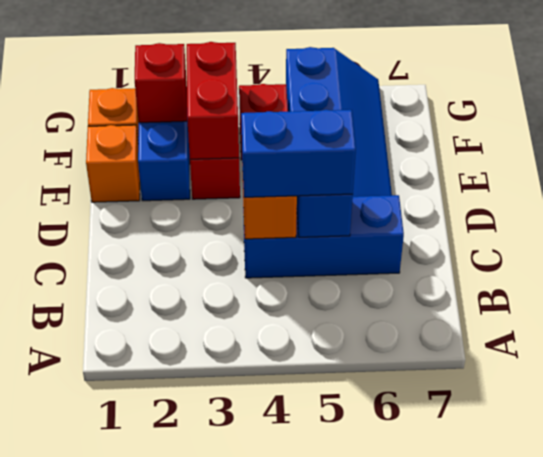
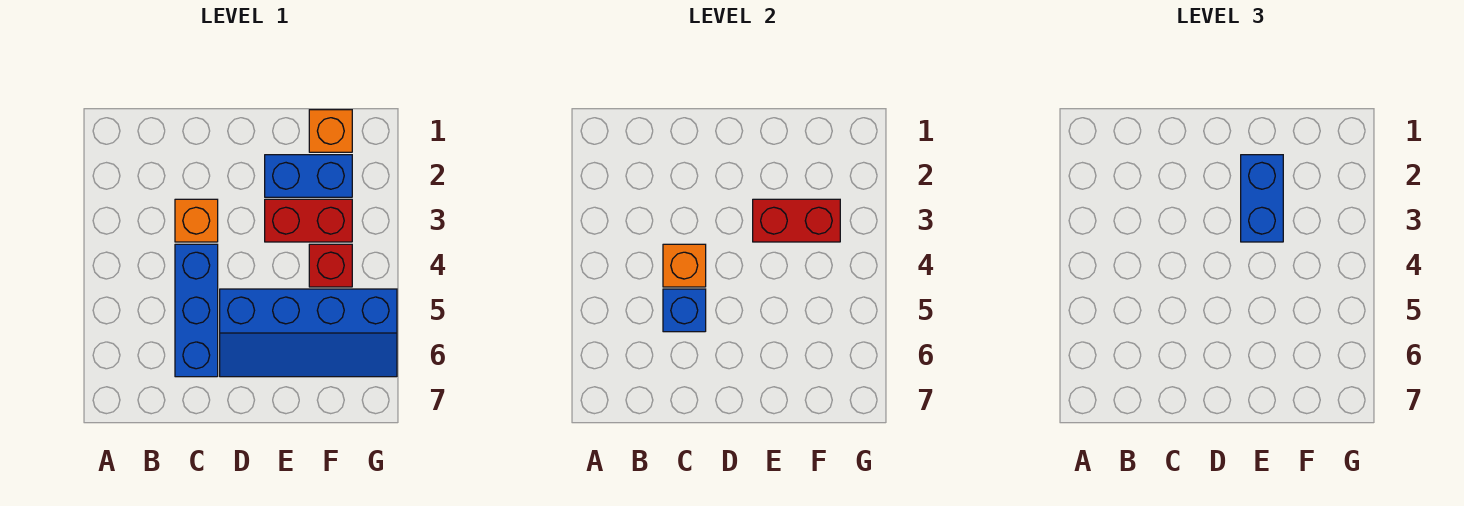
blue brick C4:C5 level 3 -> blue brick E2:E3 level 3
orange brick E1 level 1 -> orange brick C3 level 1
red brick F2 level 2 -> none

